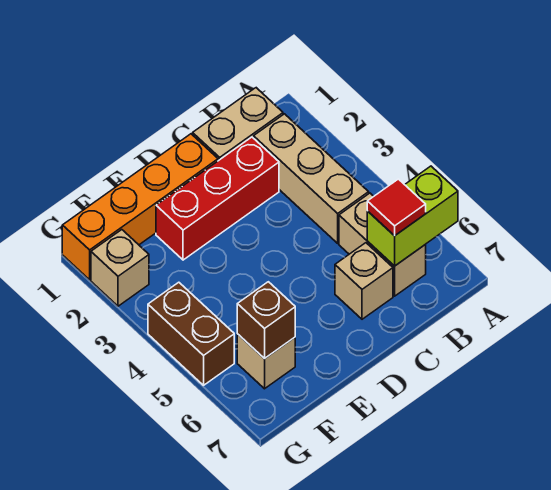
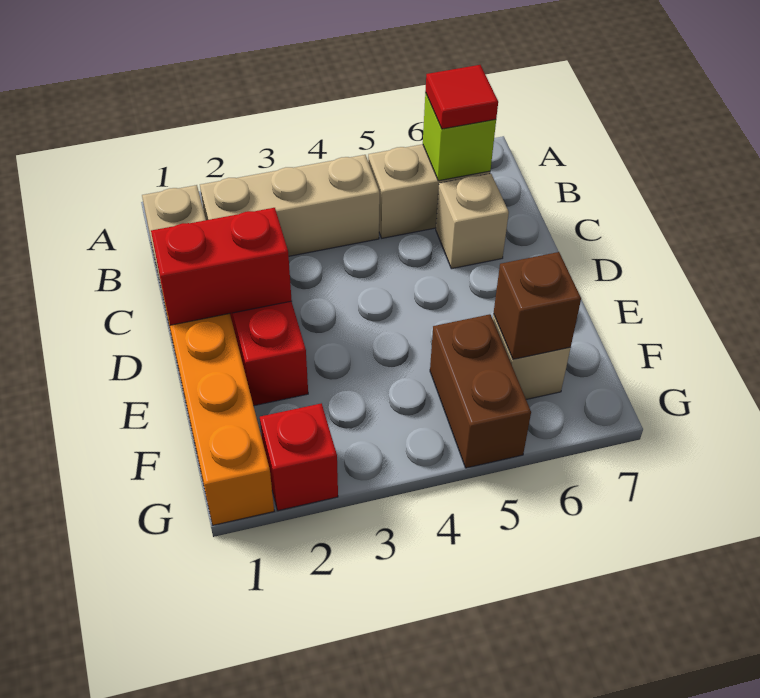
lime brick A6:B6 level 2 -> lime brick B6 level 2
none -> red brick D1:D2 level 2
tan brick G2 level 1 -> red brick G2 level 1
brown brick G4:G5 level 1 -> brown brick F5:G5 level 1

